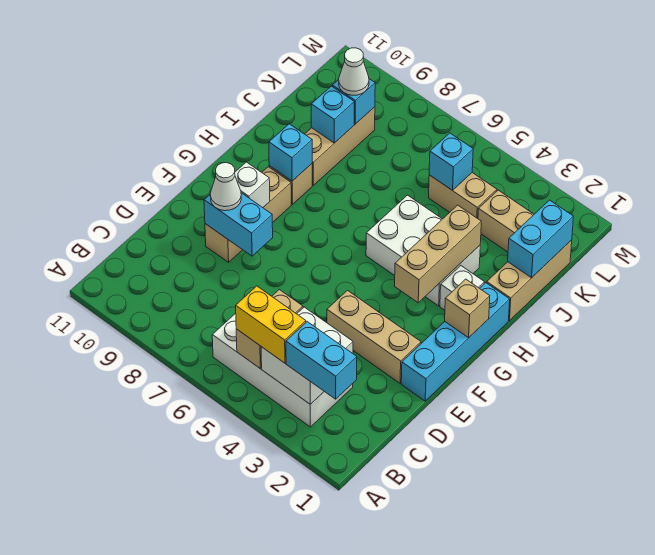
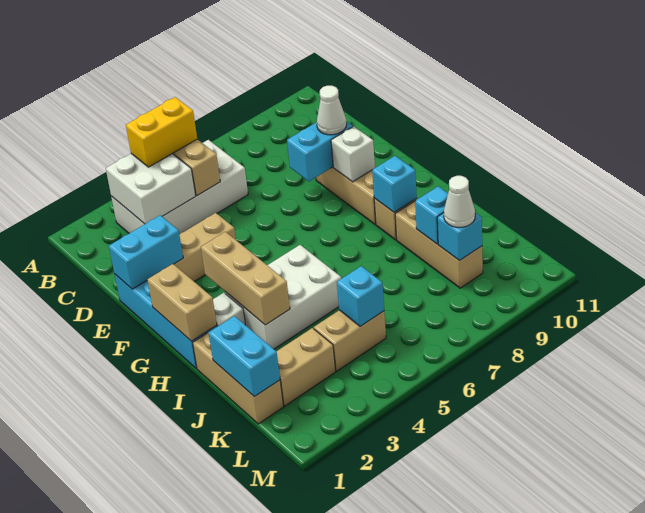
cyan brick B2:B3 level 3 -> cyan brick E1:E2 level 2
tan brick G1 level 2 -> tan brick G1:H1 level 2

